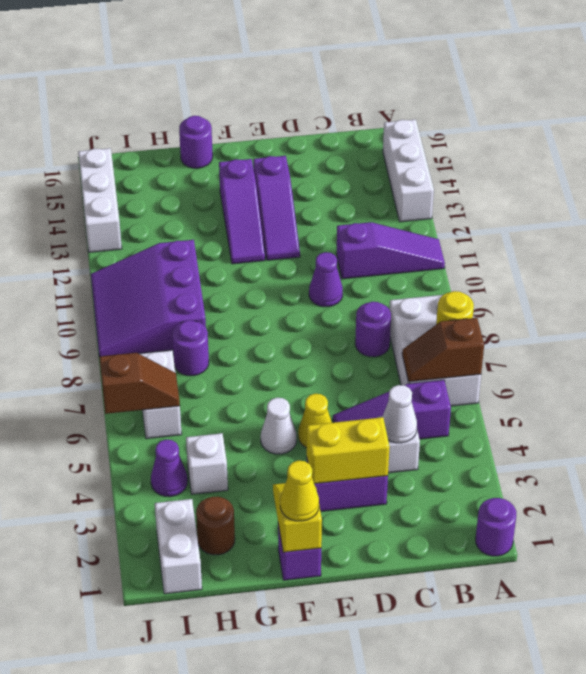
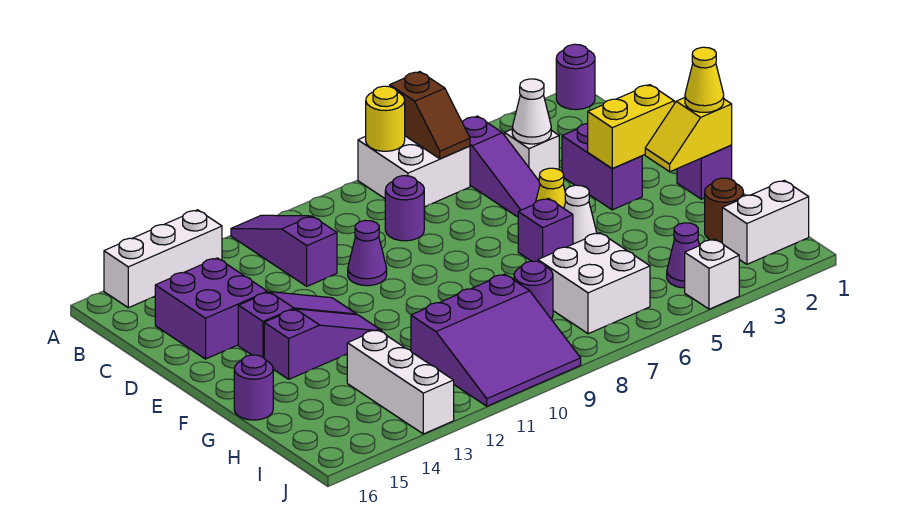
white brick A6:B8 level 1 -> white brick A6:B7 level 1
none -> purple brick C14:D15 level 1
yellow brick D3:E3 level 2 -> yellow brick E2:E3 level 2
none -> purple brick F6 level 1
white brick H4 level 1 -> white brick J4 level 1
white brick I6:I7 level 1 -> white brick H6:I7 level 1
brown slope I6:J6 level 2 top J -> none
white brick J13:J15 level 1 -> white brick H13:J13 level 1

